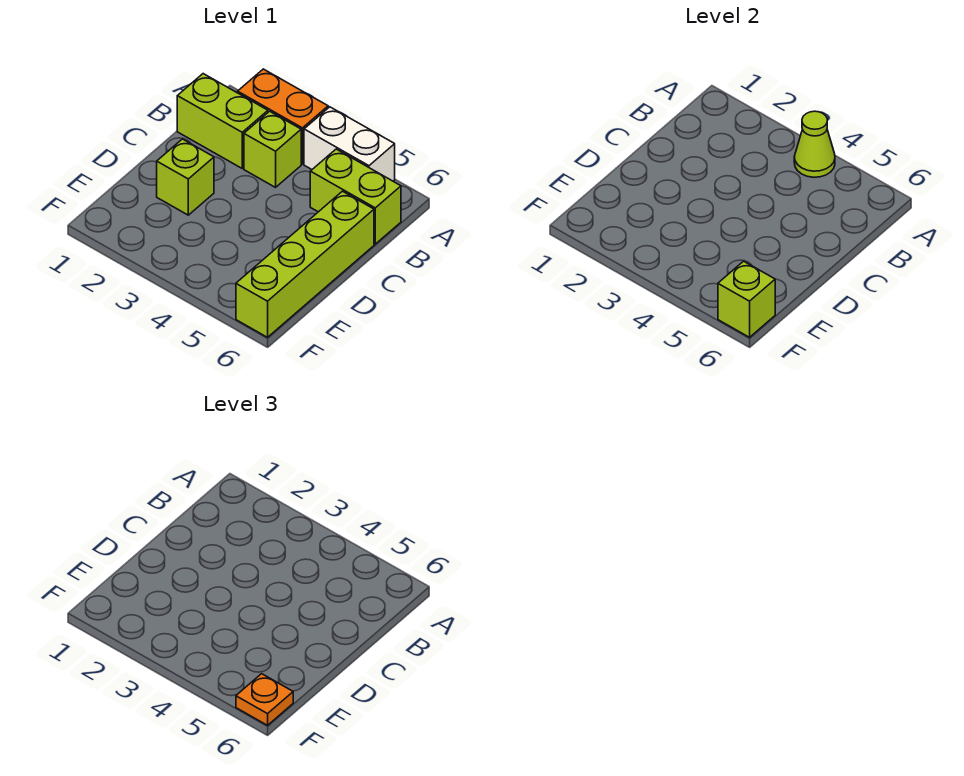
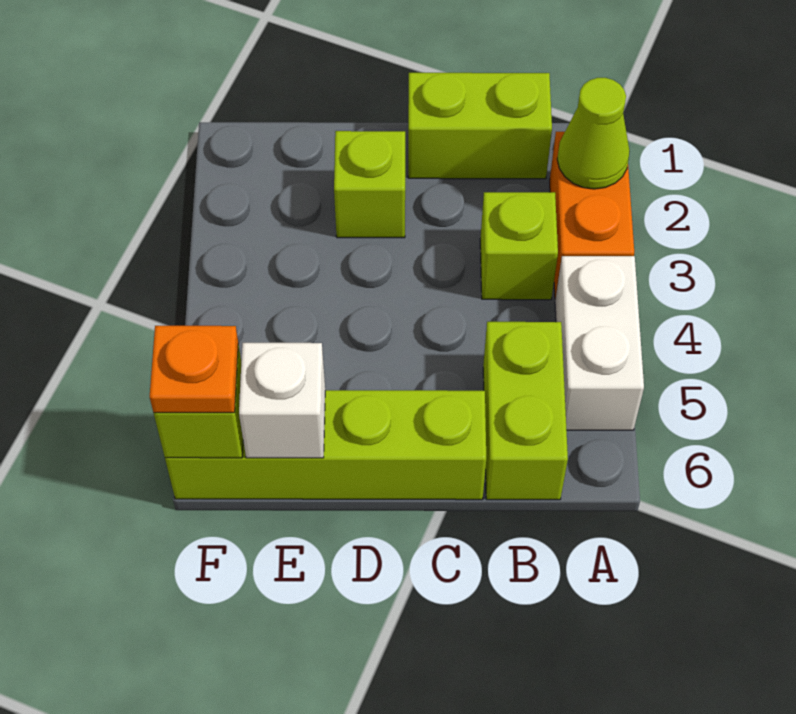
lime cone A4 level 2 -> lime cone A2 level 2
lime brick B1:B2 level 1 -> lime brick B1:C1 level 1
none -> white brick E6 level 2

